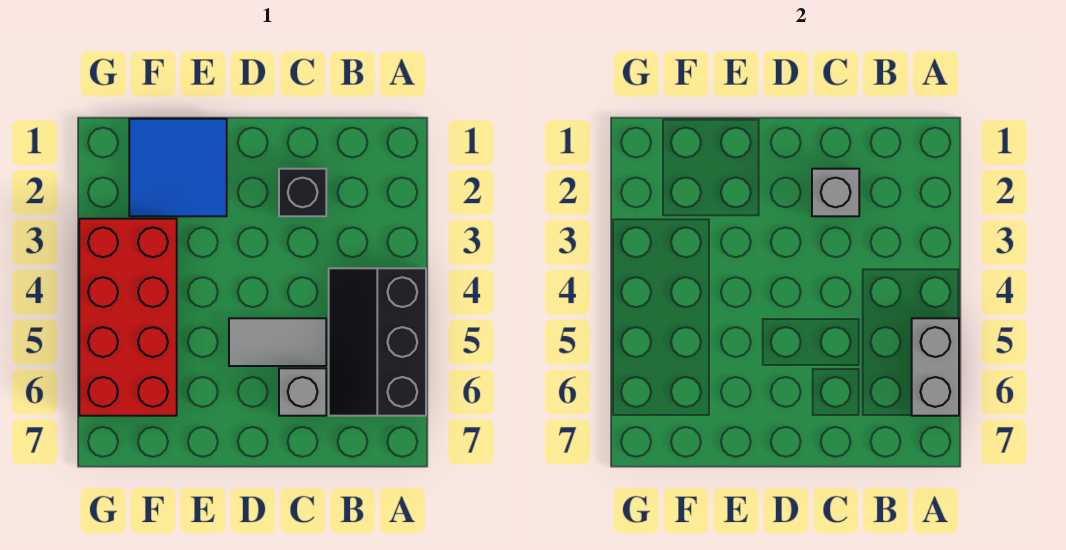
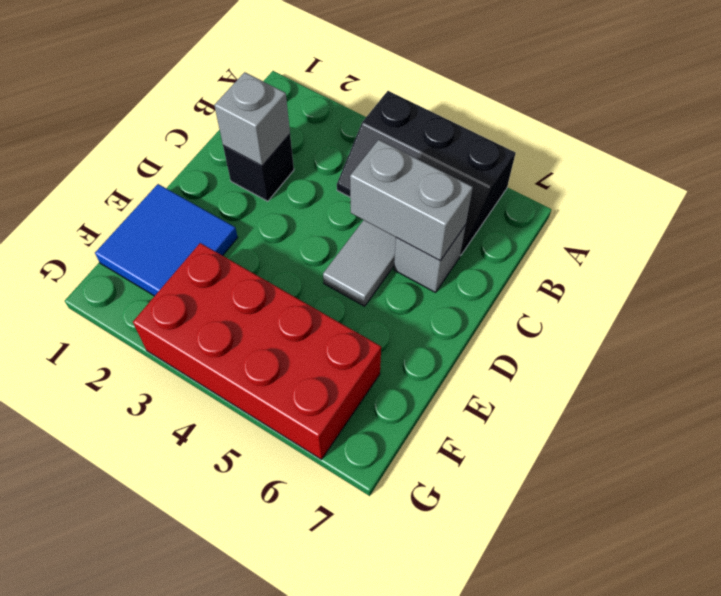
grey brick A5:A6 level 2 -> grey brick C5:C6 level 2

